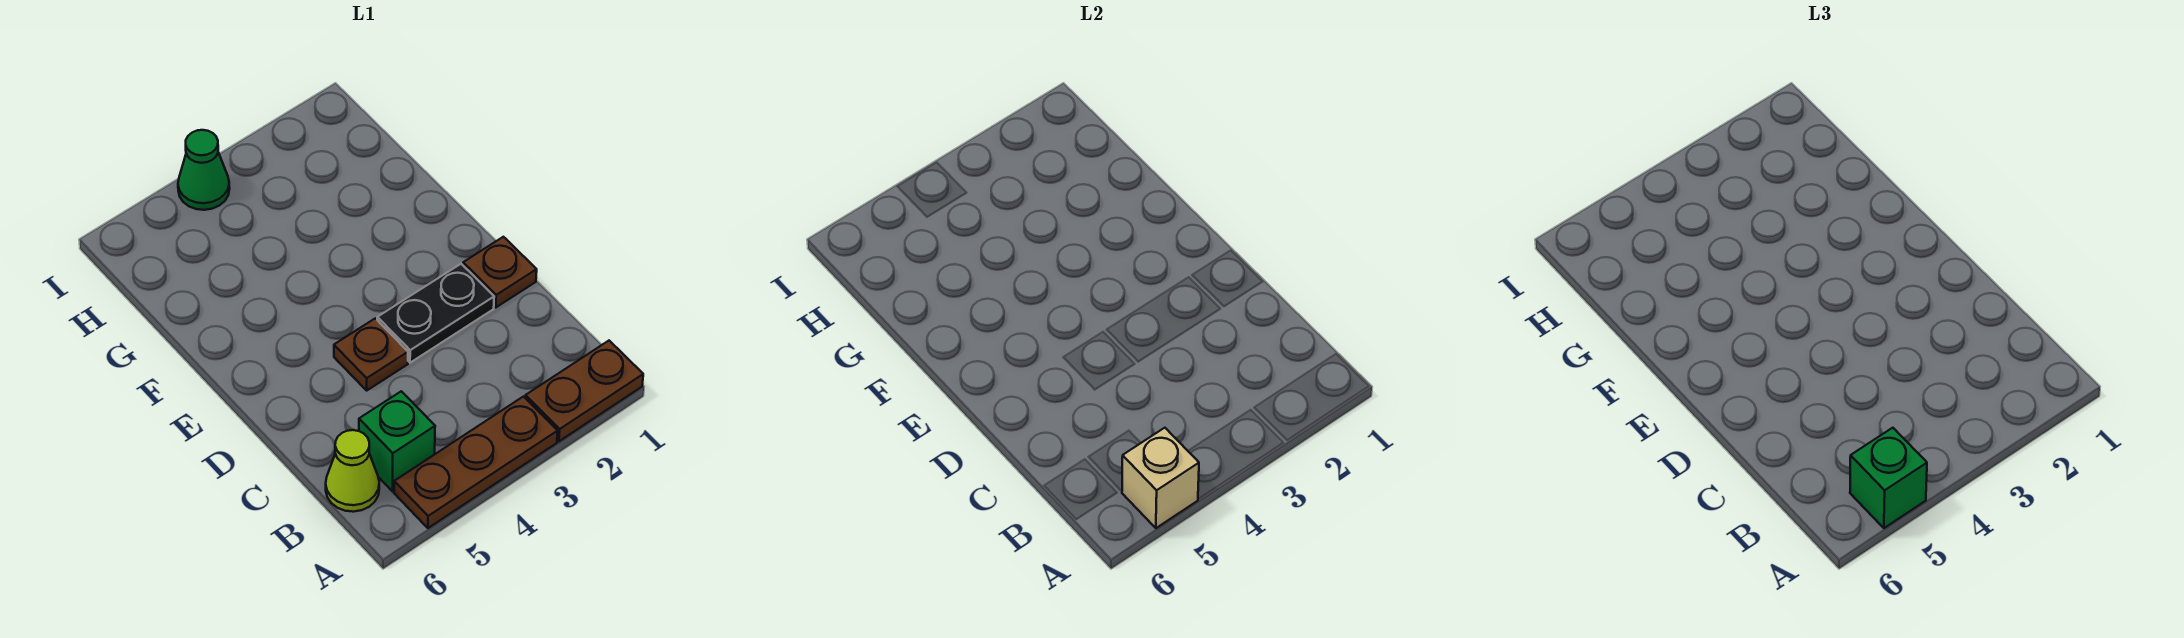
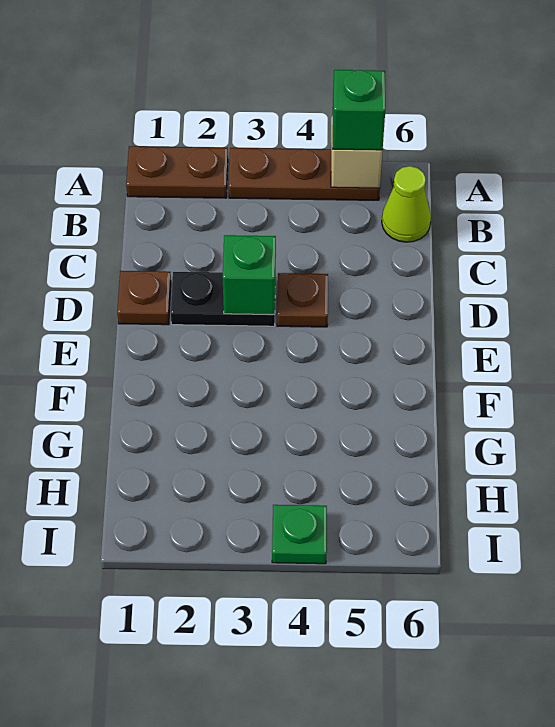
green brick B5 level 1 -> green brick D3 level 2
green cone I4 level 1 -> green plate I4 level 1

